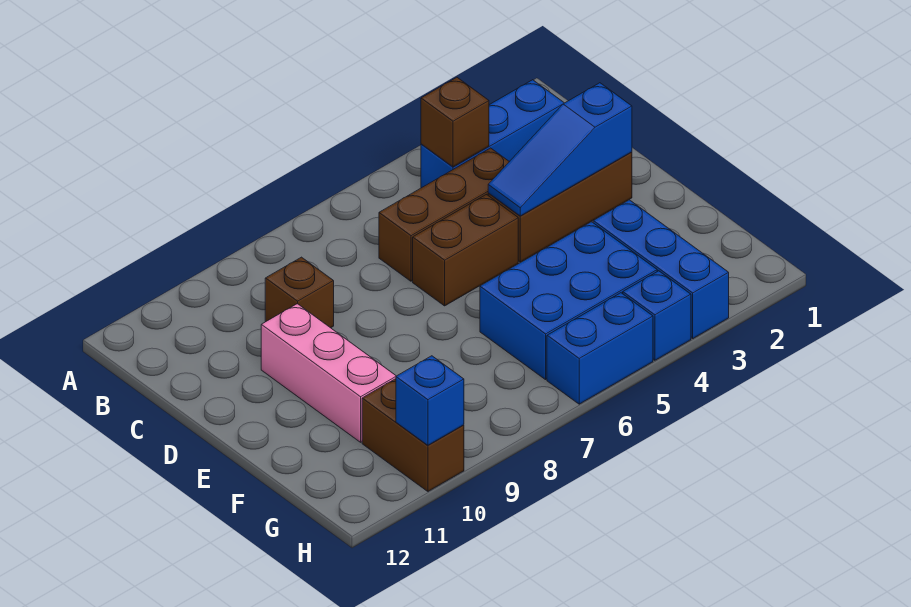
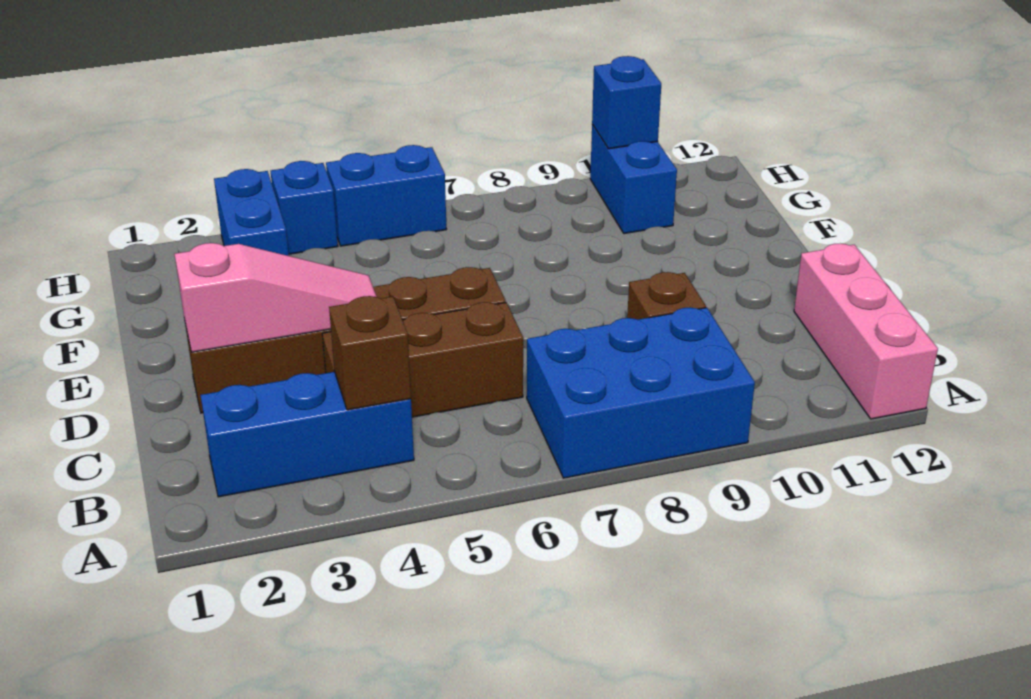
blue slope D2:D4 level 2 top 2 -> pink slope D2:D4 level 2 top 2
pink brick D10:F10 level 1 -> pink brick A12:C12 level 1
blue brick F3:H3 level 1 -> blue brick G3:H3 level 1
blue brick F4:G6 level 1 -> blue brick A7:B9 level 1
brown brick G10:H10 level 1 -> blue brick G10:H10 level 1

